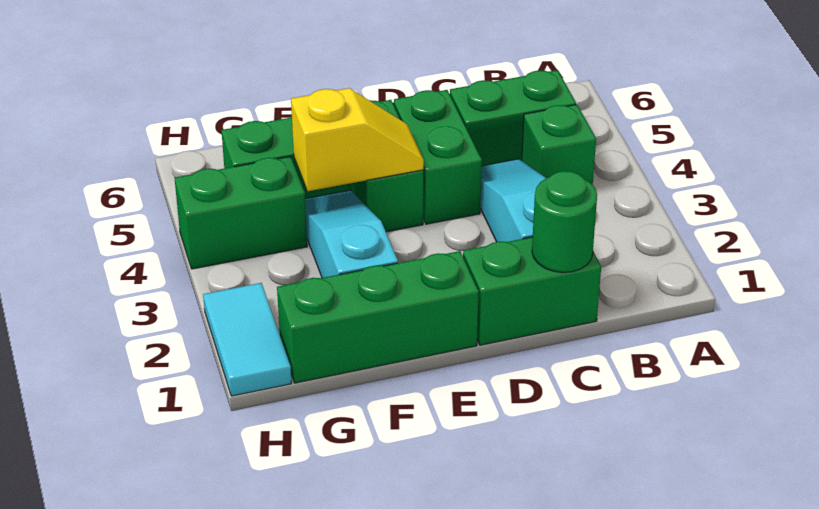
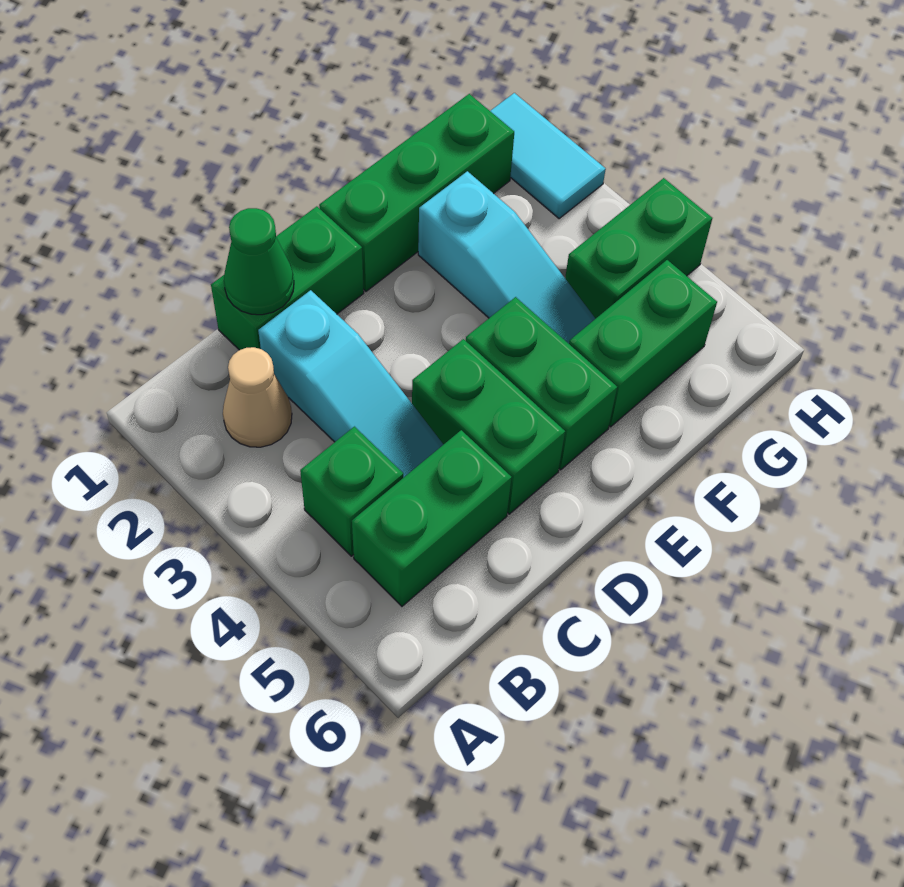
none -> tan cone B2 level 1
green round brick C1 level 2 -> green cone C1 level 2
yellow slope E4:F4 level 2 top F -> none

